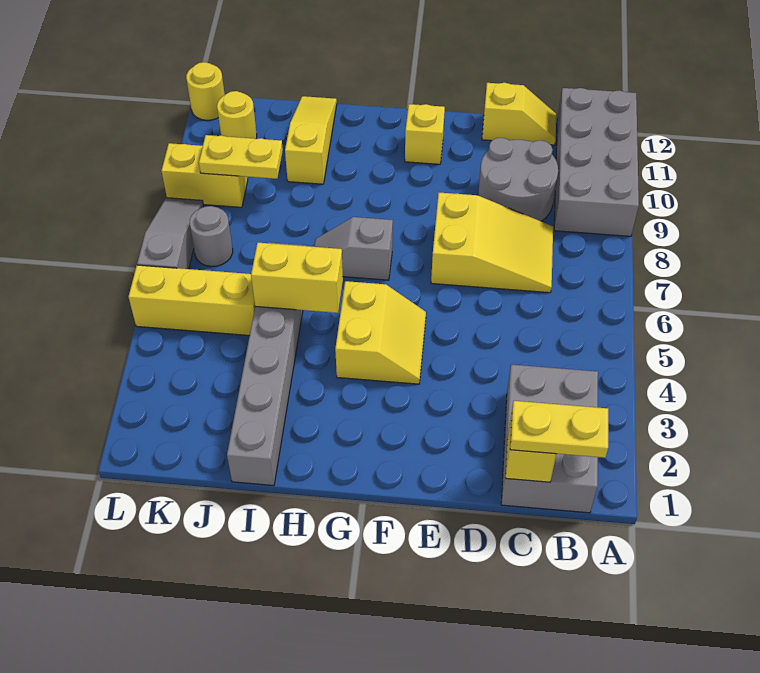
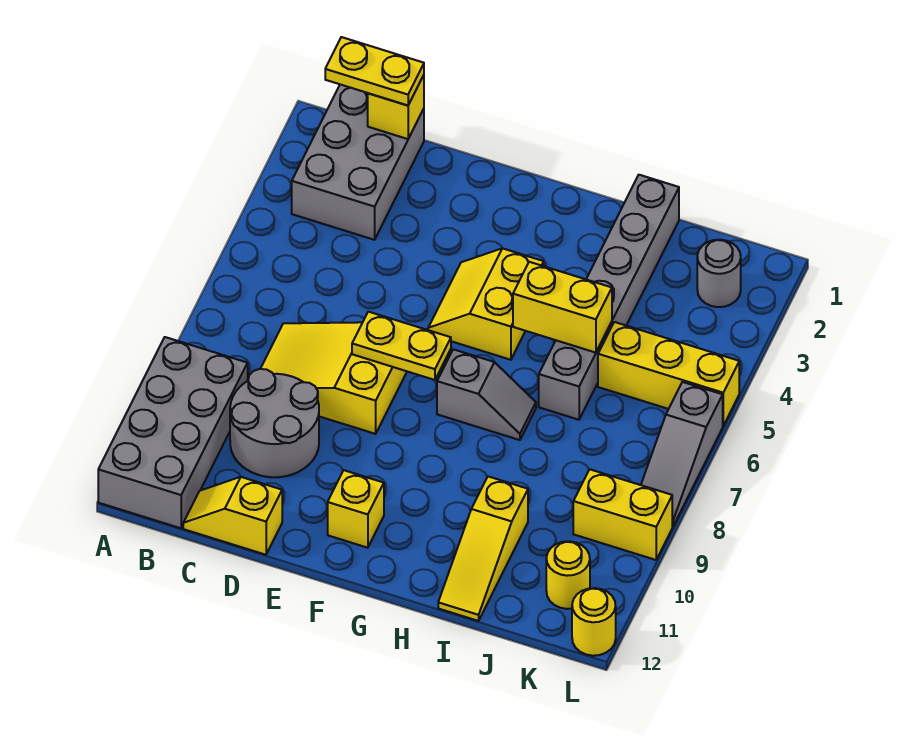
yellow plate J9:K9 level 2 -> yellow plate E7:F7 level 2
grey round brick K7 level 1 -> grey round brick K2 level 1

